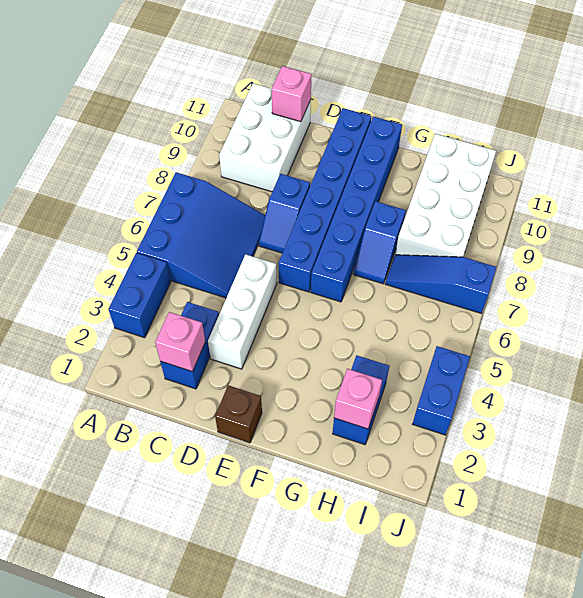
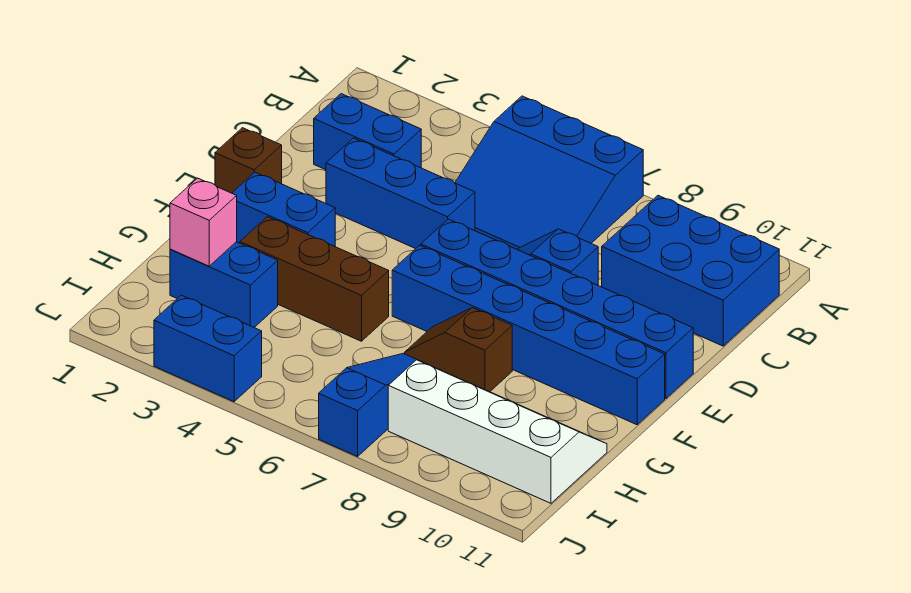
blue brick A3:A4 level 1 -> blue brick F2:F3 level 1
white brick B9:C11 level 1 -> blue brick B9:C11 level 1
pink brick C2 level 2 -> none
pink brick C11 level 2 -> none
white brick D3:D5 level 1 -> blue brick D3:D5 level 1
none -> brown brick G3:G5 level 1
blue slope G7:G8 level 1 top 8 -> brown slope G7:G8 level 1 top 8
white brick H8:I11 level 1 -> white slope H8:I11 level 1 top I

